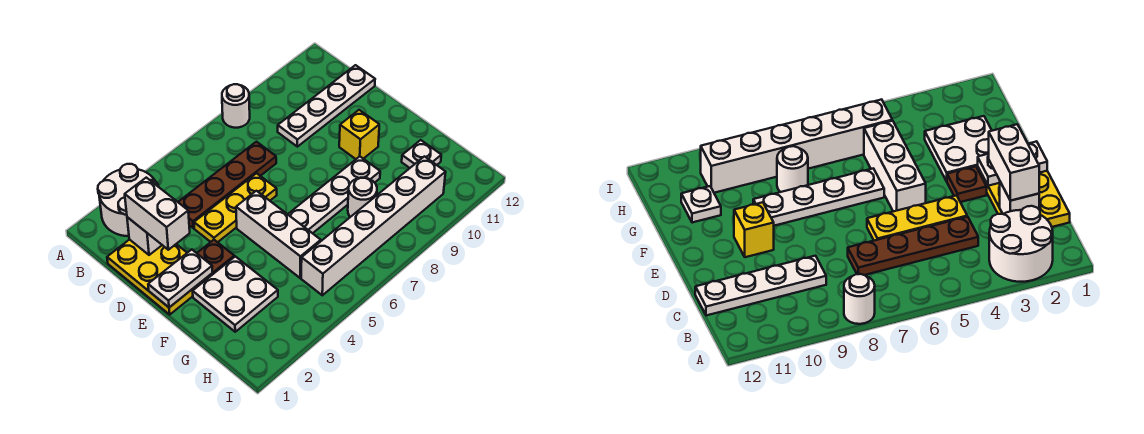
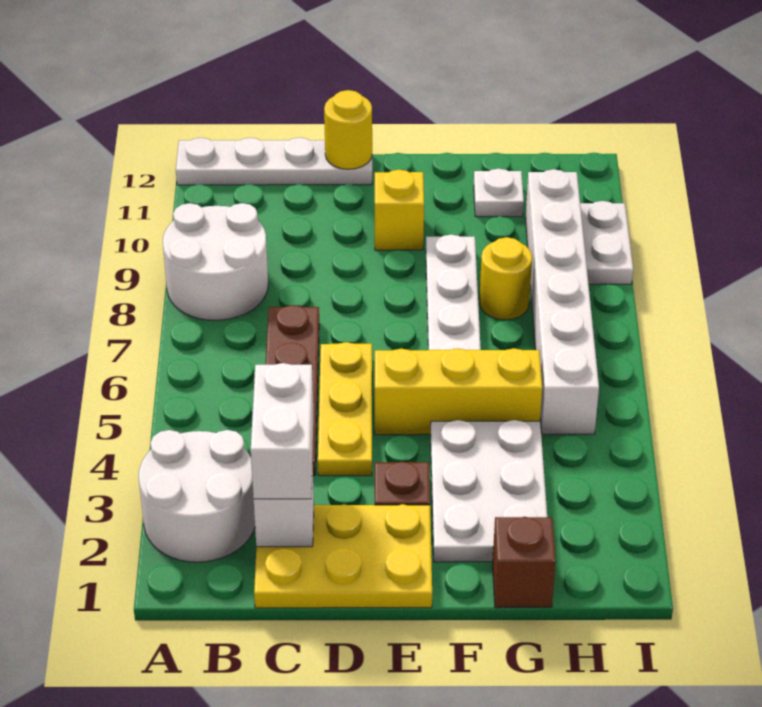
white round brick A8 level 1 -> white round brick A8:B9 level 1
white brick C2:D2 level 3 -> white brick C2:C3 level 3
white plate C9:C12 level 1 -> white plate A12:D12 level 1
none -> yellow round brick D12 level 2
white plate E1:E2 level 2 -> white plate I9:I10 level 1
white brick E5:G5 level 1 -> yellow brick E5:G5 level 1
white plate F2:G3 level 1 -> white plate F2:G4 level 1
none -> brown brick G1 level 1
white round brick G8 level 1 -> yellow round brick G8 level 1

